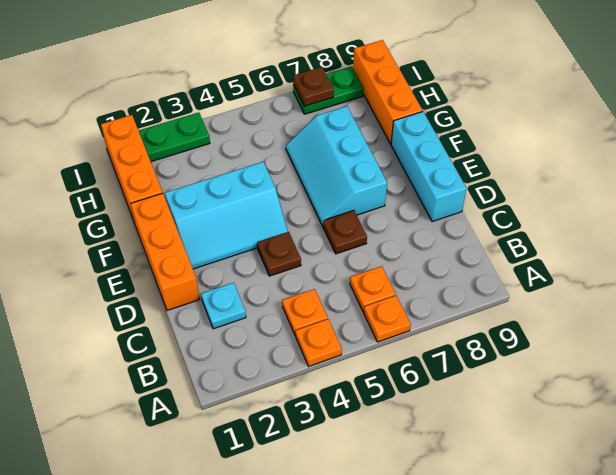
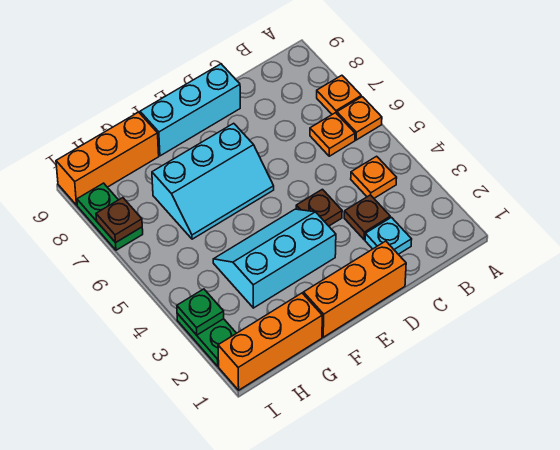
orange plate A4 level 1 -> orange plate A7 level 1
brown plate D6 level 1 -> brown plate C3 level 1
cyan slope E2:F4 level 1 top F -> cyan slope E3:G4 level 1 top 3
none -> green plate I3 level 2

